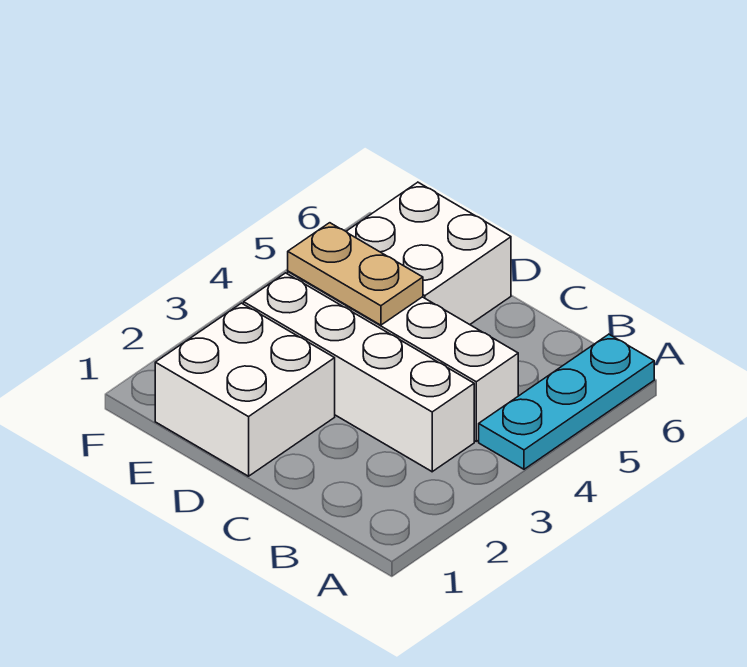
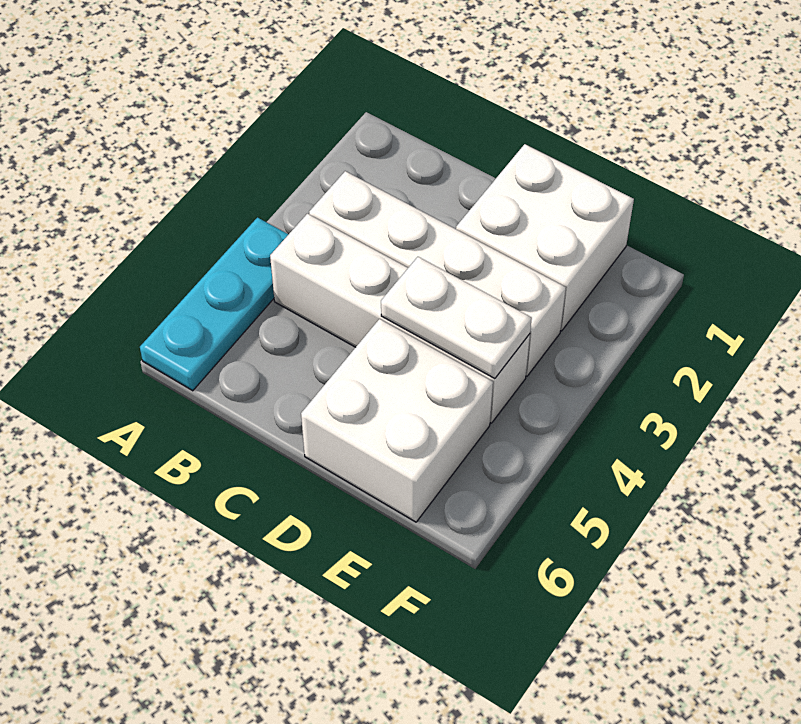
tan plate D4:E4 level 2 -> white plate D4:E4 level 2

